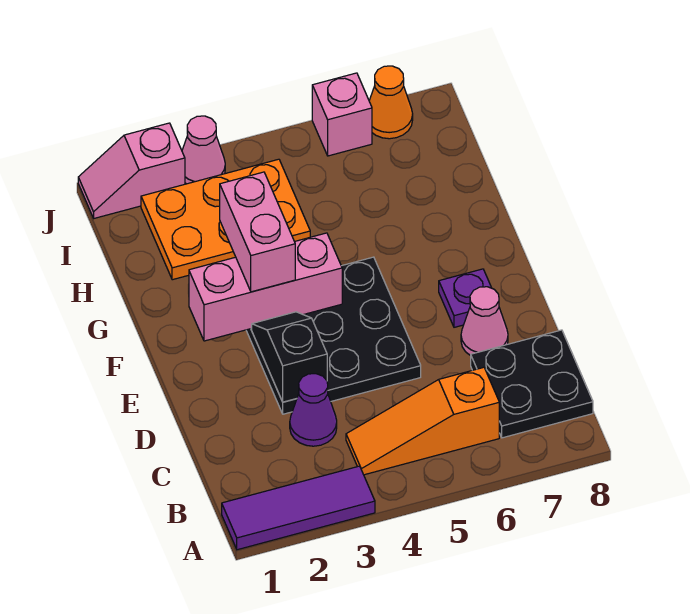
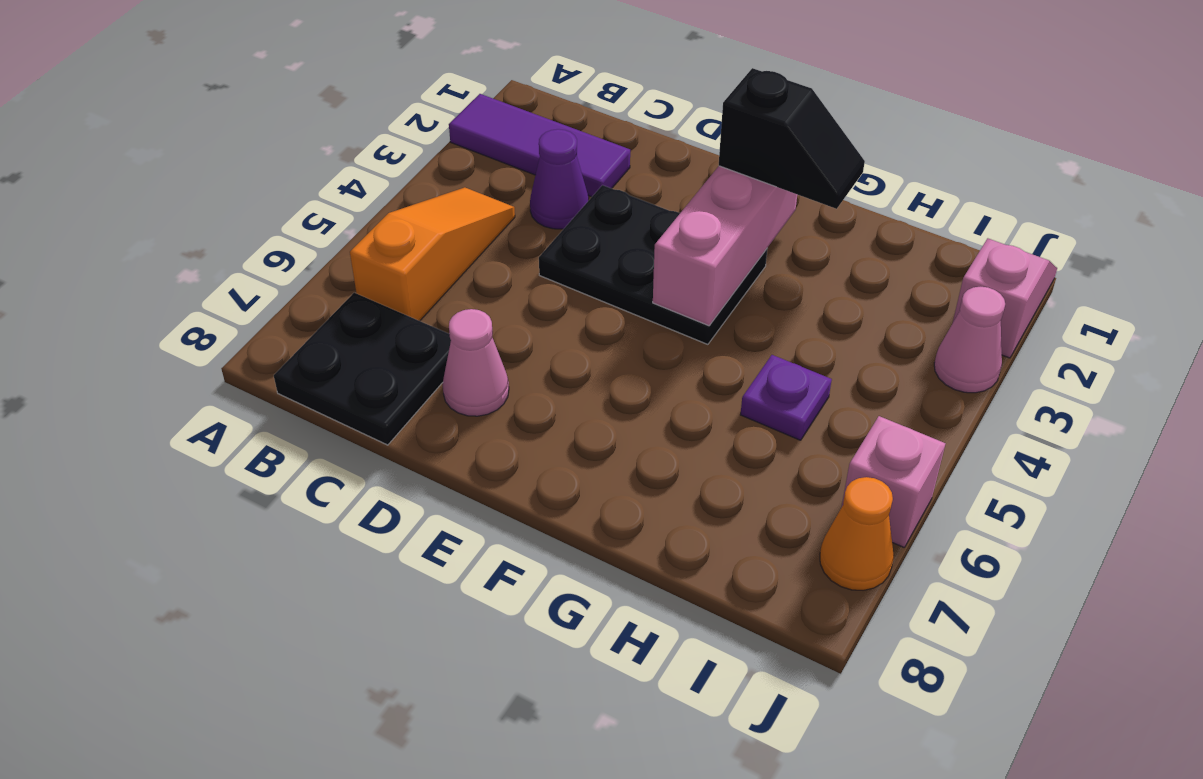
purple tile A1:A3 level 1 -> purple tile A2:C2 level 1
black plate D3:F5 level 1 -> black plate D3:F4 level 1
black slope D3:E3 level 2 top D -> black slope F2:G2 level 3 top F
purple plate E7 level 1 -> purple plate H5 level 1
pink brick F3:G3 level 3 -> none
orange plate H2:I4 level 1 -> none

